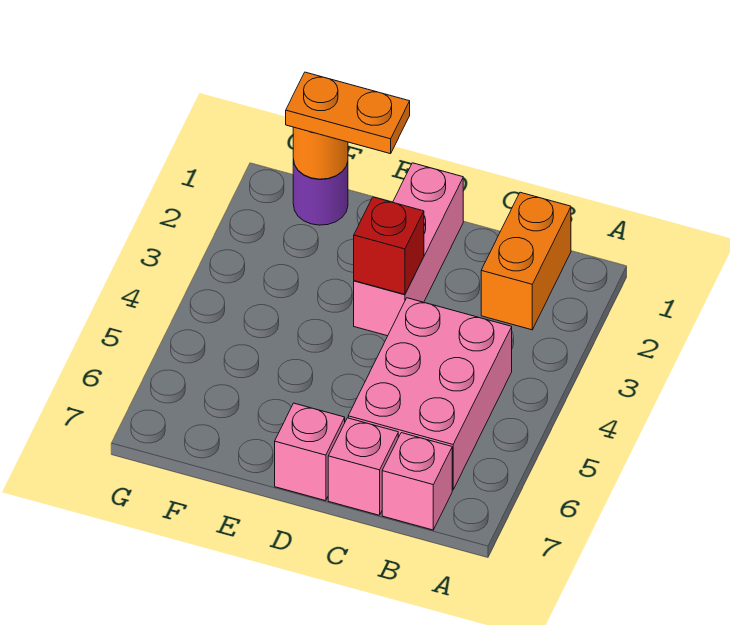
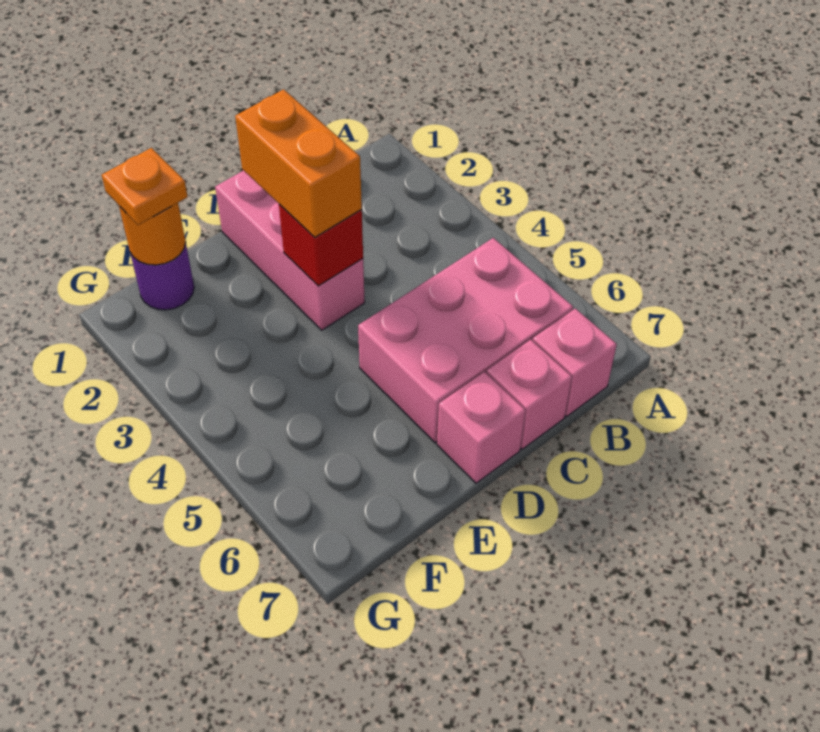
orange brick B1:B2 level 1 -> orange brick D2:D3 level 3
pink brick B4:C6 level 1 -> pink brick B5:D6 level 1
orange plate E1:F1 level 3 -> orange plate F1 level 3

